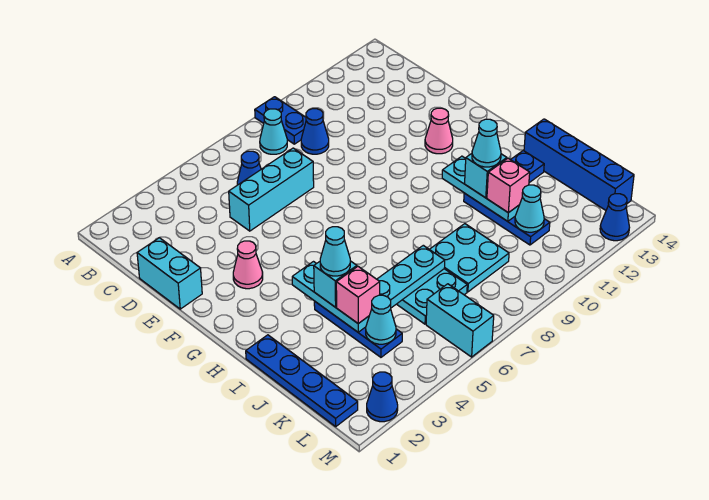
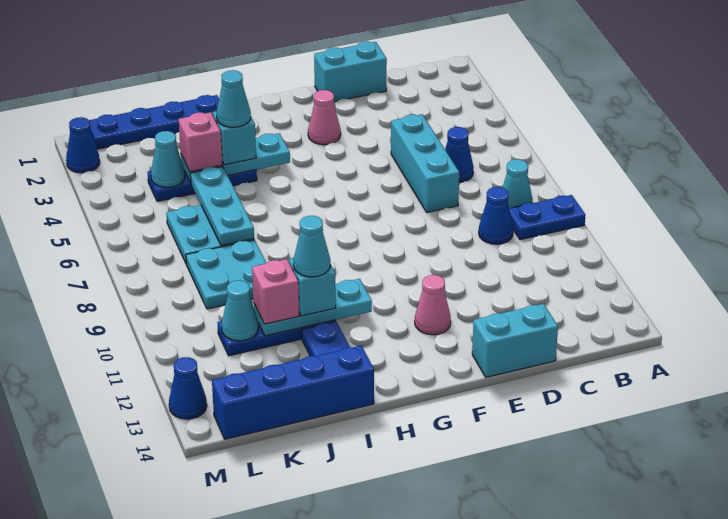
cyan brick L6:M6 level 1 -> cyan brick D14:E14 level 1

